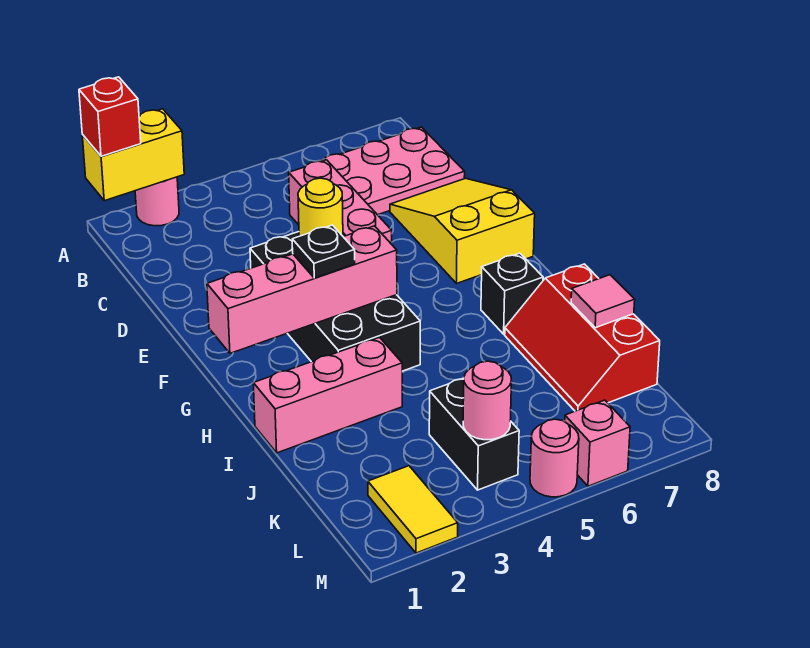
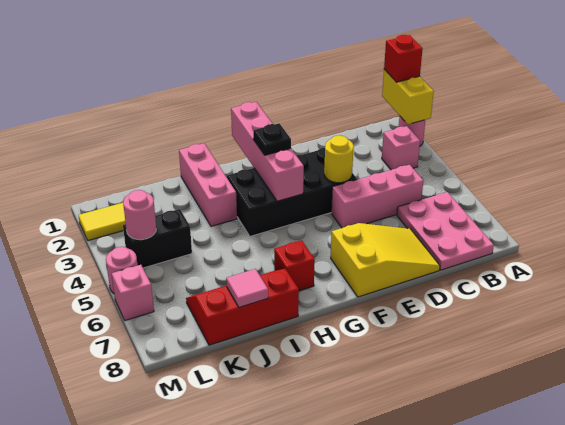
none -> pink brick B3 level 1
black brick H7 level 1 -> red brick H7 level 1

